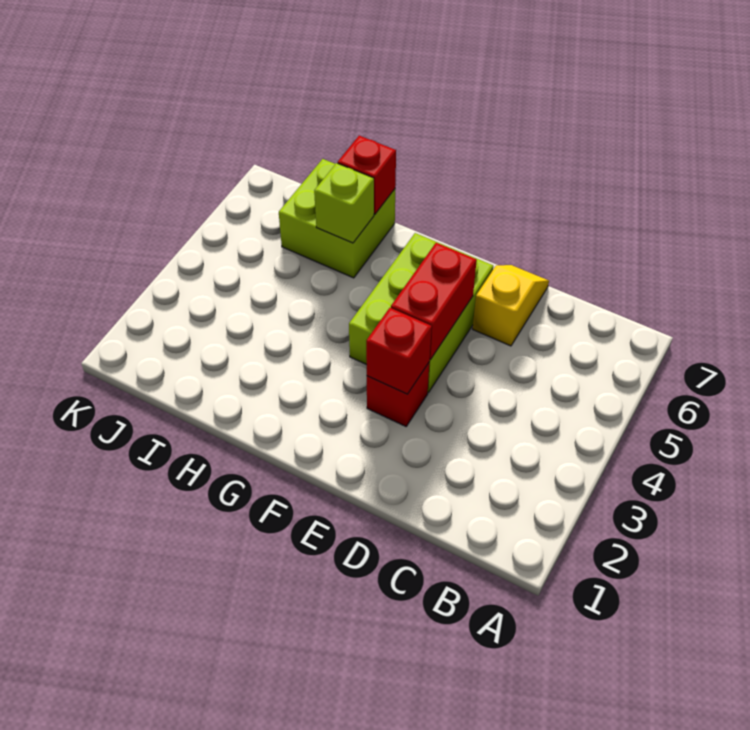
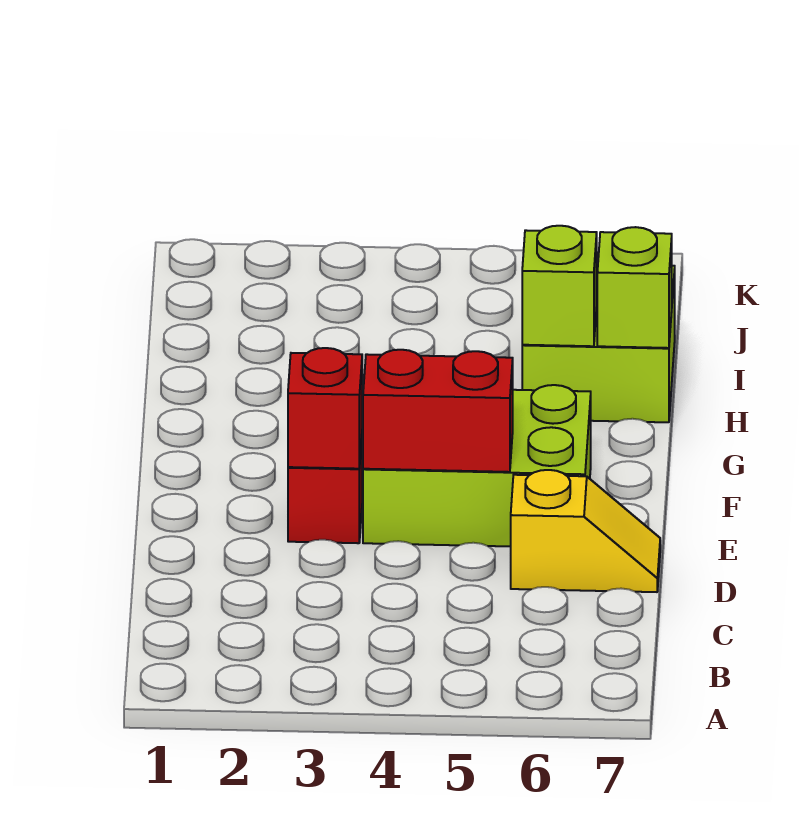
red brick H7 level 2 -> lime brick H7 level 2

